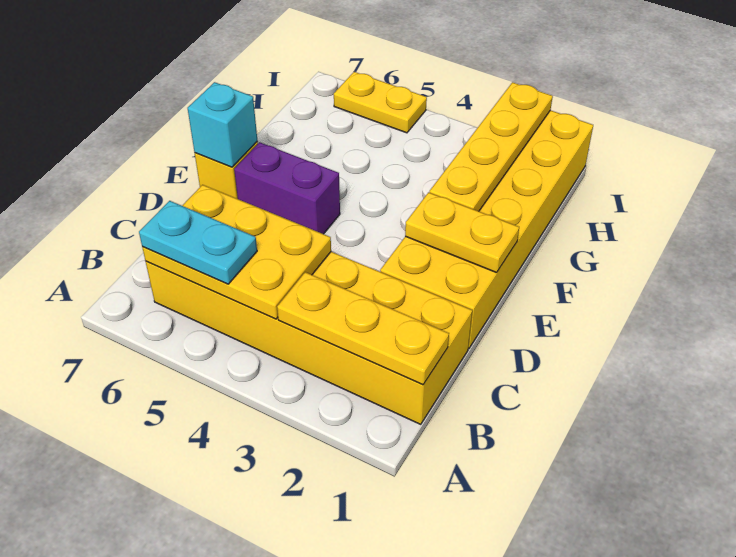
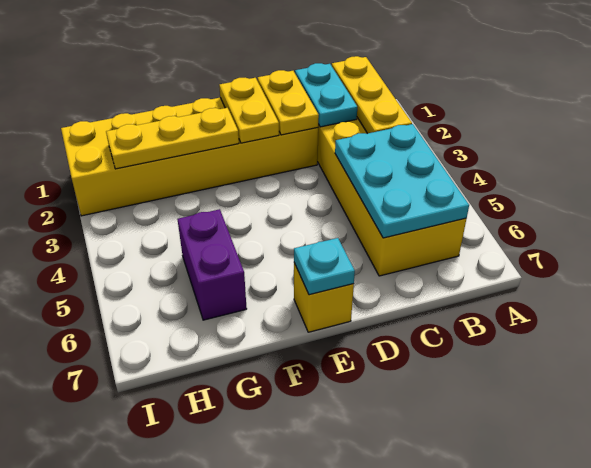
yellow plate B4:C6 level 2 -> cyan plate B4:C6 level 2
cyan plate B5:B6 level 3 -> cyan plate C1:C2 level 2
purple brick E5:E6 level 1 -> purple brick G5:G6 level 1
cyan brick E7 level 2 -> cyan plate E7 level 2
yellow plate F2:I2 level 2 -> yellow plate F2:H2 level 2
yellow plate I5:I6 level 1 -> yellow plate D1:D2 level 2

